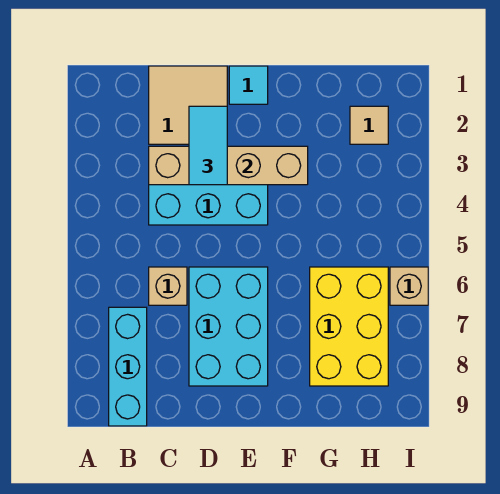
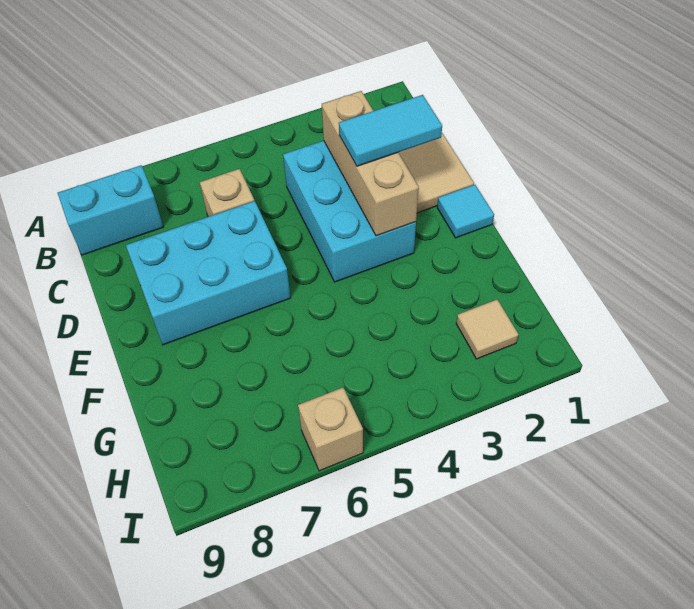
cyan brick B7:B9 level 1 -> cyan brick B8:B9 level 1
tan brick C3:F3 level 2 -> tan brick C3:E3 level 2
yellow brick G6:H8 level 1 -> none

